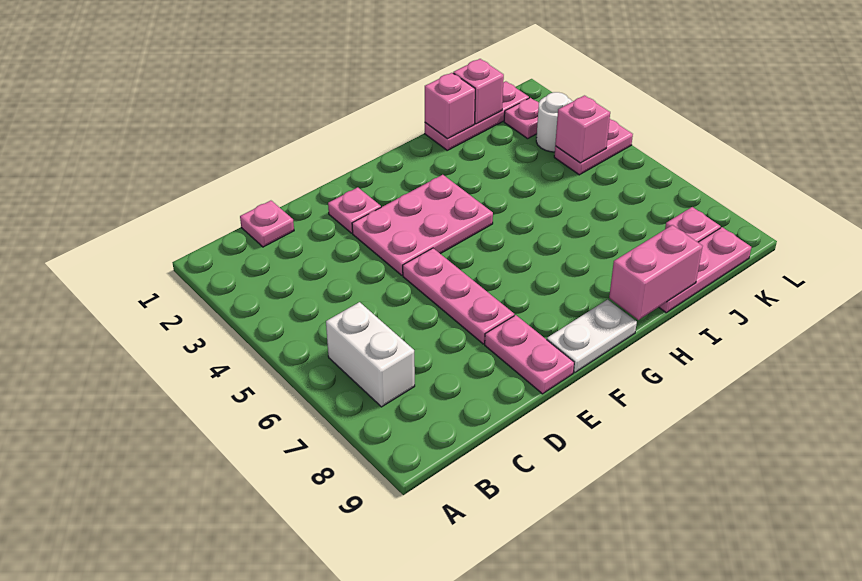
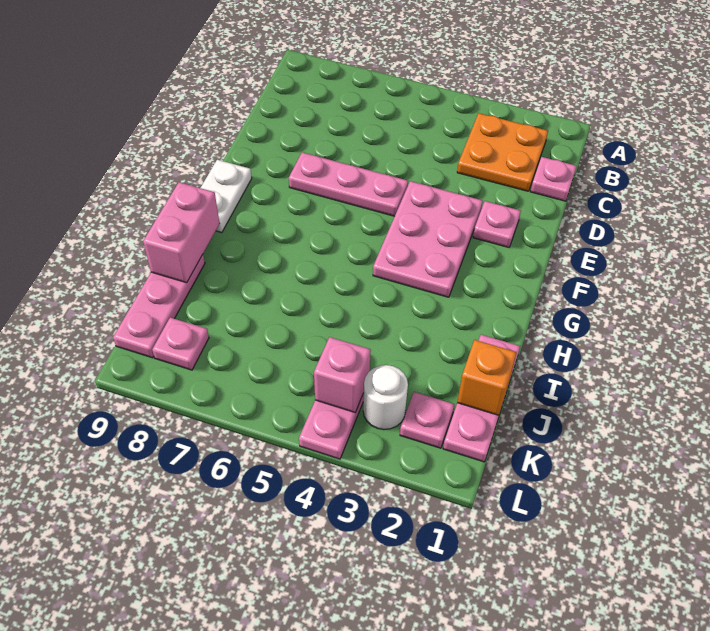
none -> orange plate B2:C3 level 1
white brick B6:B7 level 1 -> none
pink plate E8:E9 level 1 -> none
pink brick I1 level 2 -> none
pink brick J1 level 2 -> orange brick J1 level 2

